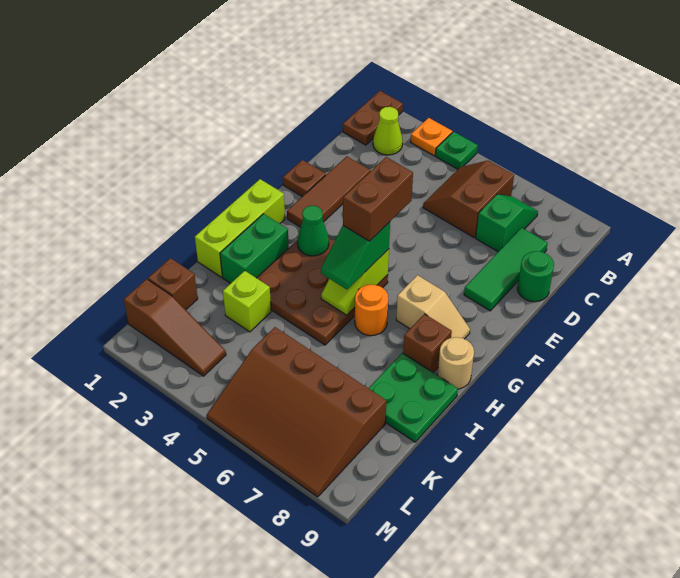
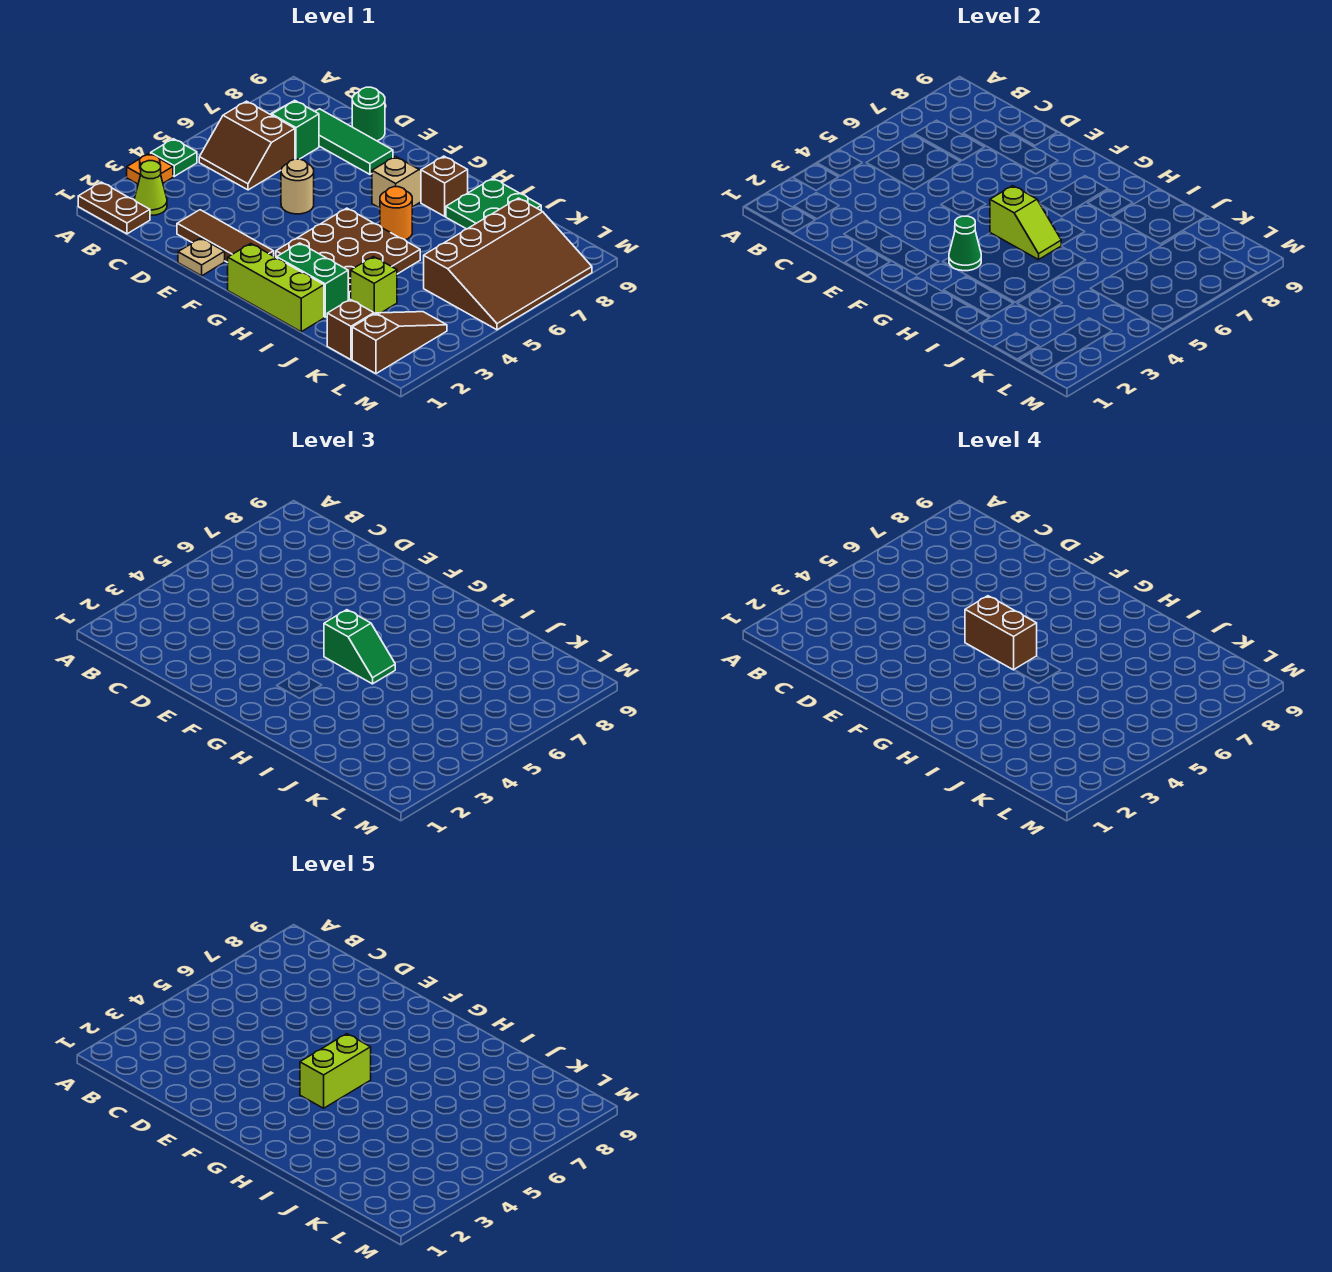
brown plate E1 level 1 -> tan plate E1 level 1
none -> lime brick G4:G5 level 5
tan round brick H9 level 1 -> tan round brick E5 level 1

